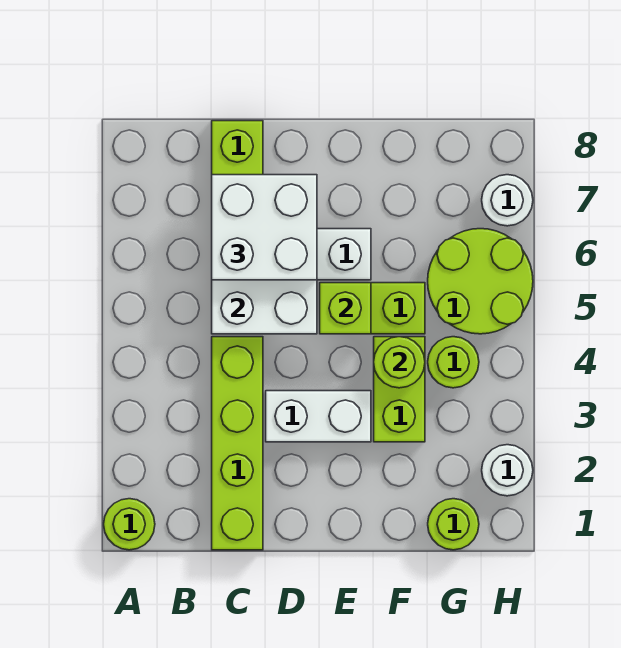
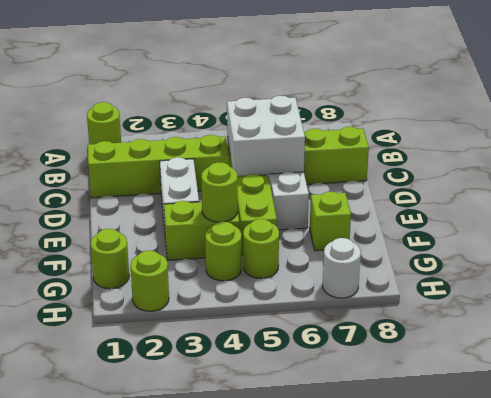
white brick C6:D7 level 3 -> none
lime brick E5 level 2 -> lime brick F7 level 1
lime round brick G5:H6 level 1 -> lime round brick G5 level 1
white round brick H2 level 1 -> lime round brick H2 level 1

